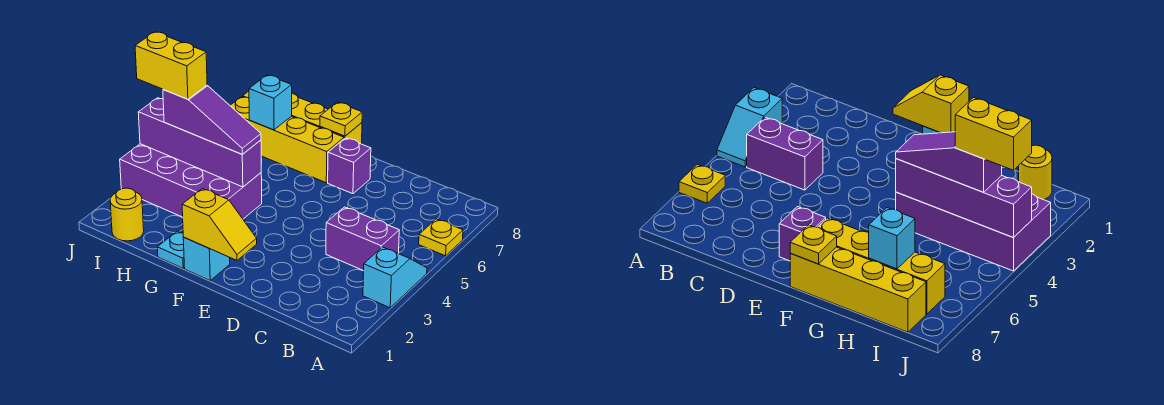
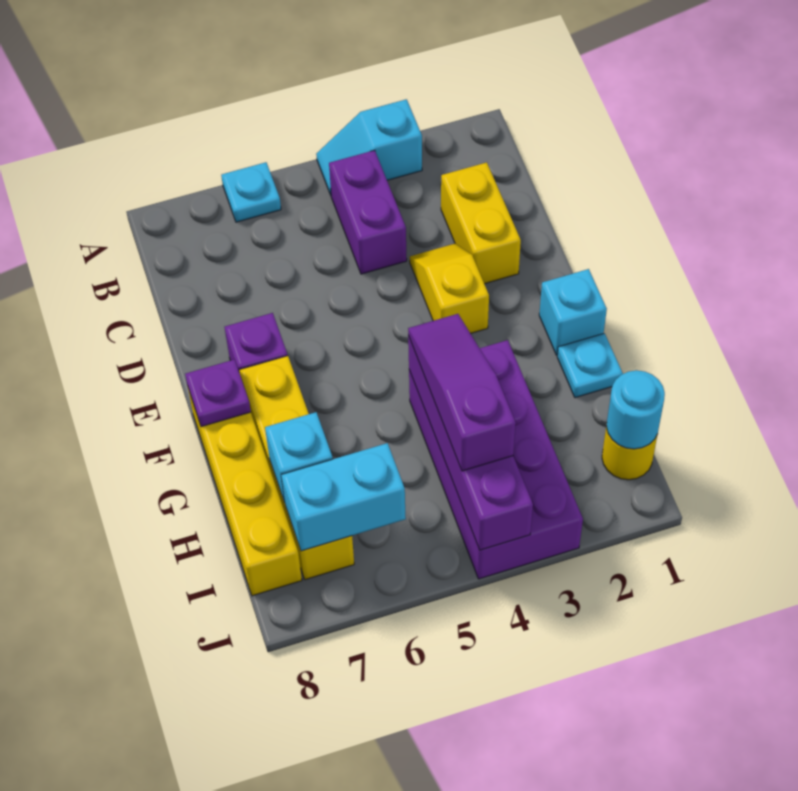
yellow plate A6 level 1 -> cyan plate A6 level 1
yellow slope E1:F1 level 2 top F -> yellow slope D3:E3 level 1 top E
yellow plate F8 level 2 -> purple plate F8 level 2
none -> cyan round brick I1 level 2
yellow brick I4:J4 level 4 -> yellow brick C2:D2 level 1
none -> cyan brick I6:I7 level 2

